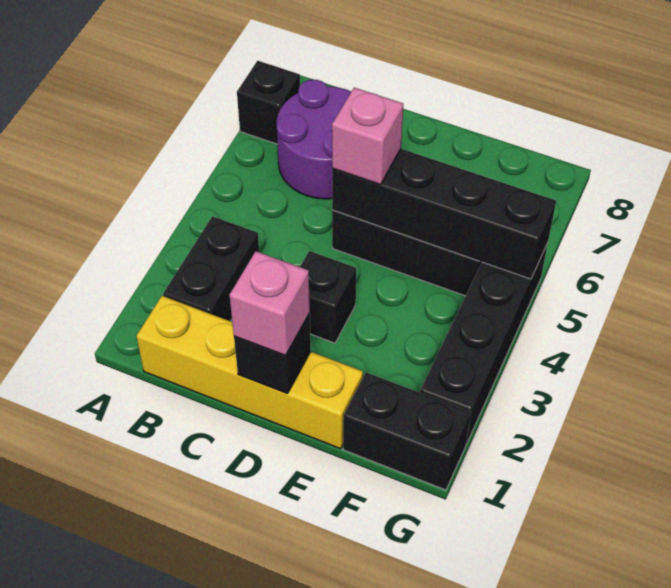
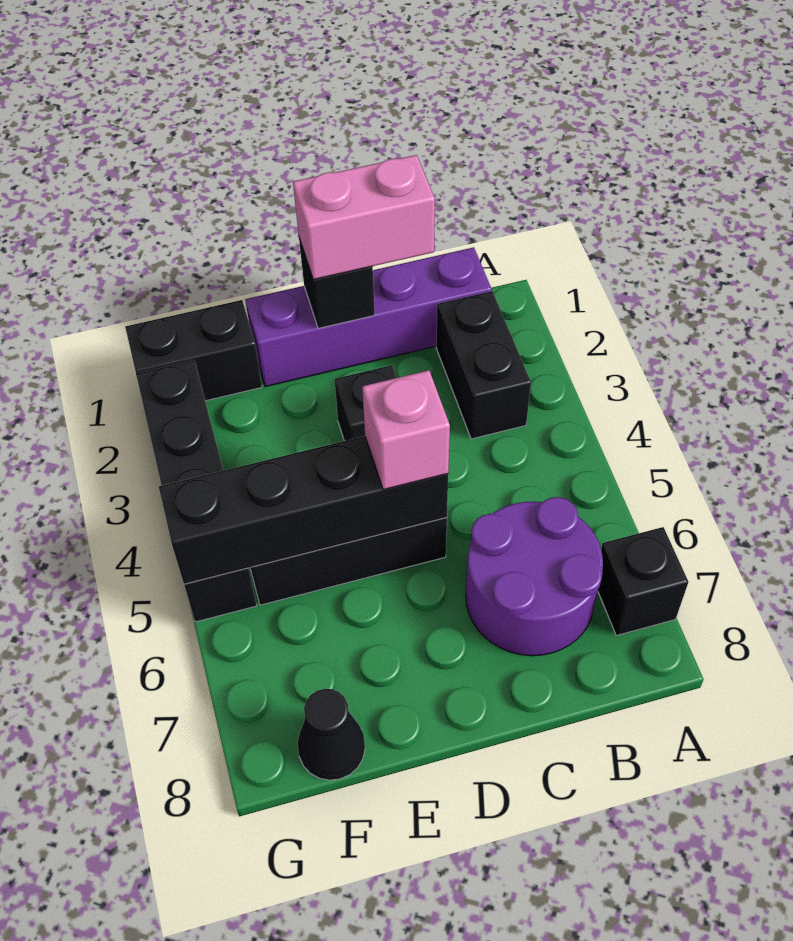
yellow brick B1:E1 level 1 -> purple brick B1:E1 level 1
pink brick D1 level 3 -> pink brick C1:D1 level 3
none -> black cone F8 level 1

